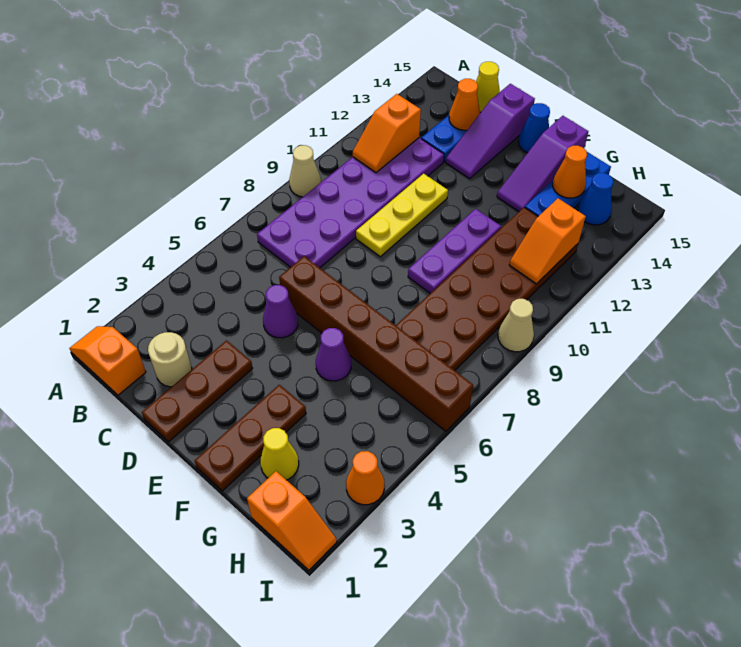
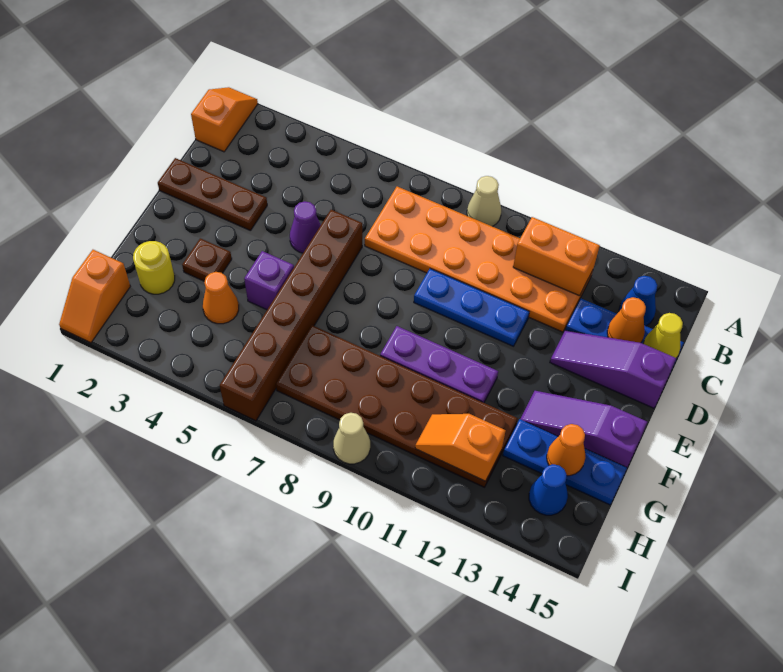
purple plate B7:C12 level 1 -> orange plate B7:C12 level 1
orange slope B11:B12 level 2 top 12 -> orange brick B11:B12 level 2
tan round brick C2 level 1 -> none
yellow plate D9:D11 level 1 -> blue plate D9:D11 level 1
blue cone E15 level 1 -> blue cone B14 level 1
brown plate F1:F3 level 1 -> brown plate F3 level 1
purple cone F5 level 1 -> purple brick F5 level 1
yellow cone G2 level 1 -> yellow round brick G2 level 1
orange cone I3 level 1 -> orange cone G4 level 1

